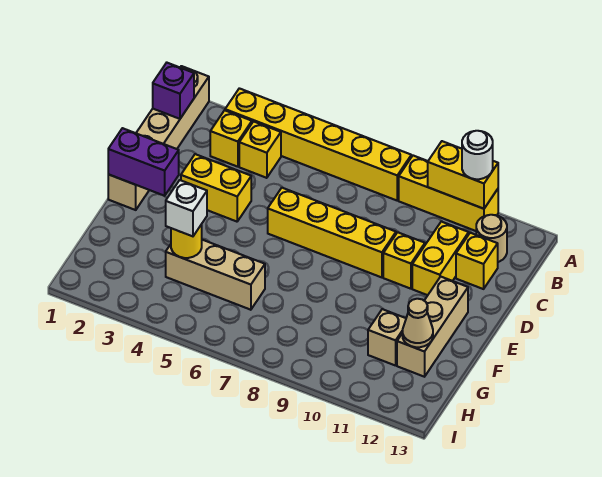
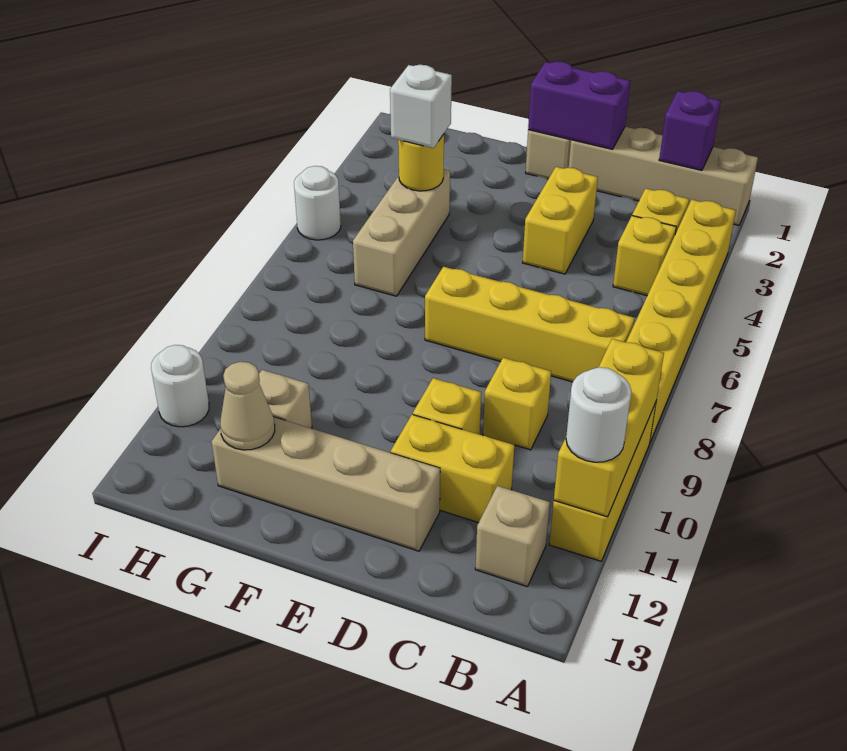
yellow brick A10:A11 level 2 -> yellow brick A9:A11 level 2
tan round brick B12 level 1 -> tan brick B12 level 1
yellow brick C12 level 1 -> yellow brick C9 level 1
yellow brick D6:D9 level 1 -> yellow brick B7:E7 level 1
purple brick E1:E2 level 2 -> purple brick D1:E1 level 2
tan brick E12:G12 level 1 -> tan brick D12:G12 level 1
none -> white round brick I5 level 1
none -> white round brick I11 level 1

